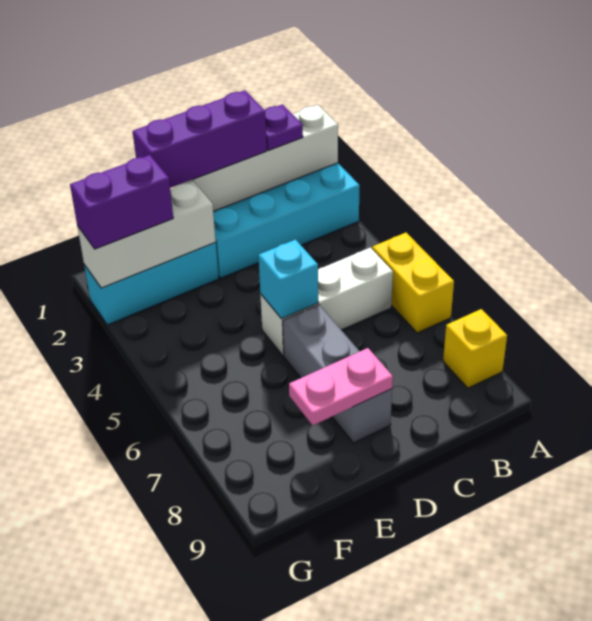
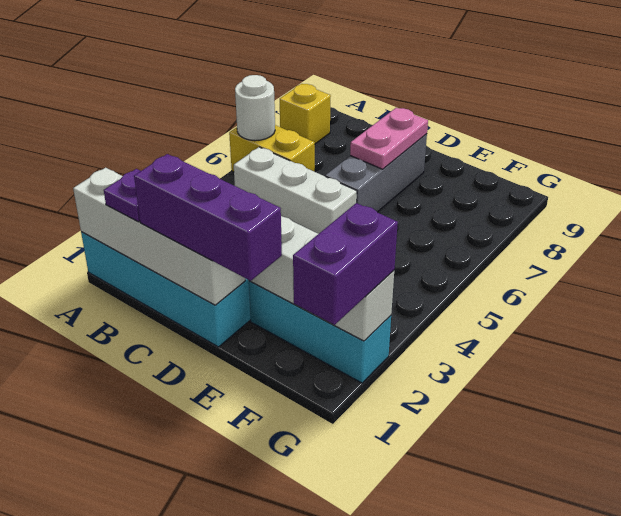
yellow brick A5:A6 level 1 -> yellow brick A6:B6 level 1
none -> white round brick A6 level 2
cyan brick D5 level 2 -> none
pink plate D8:E8 level 2 -> pink plate D7:D8 level 2
purple brick F2:G2 level 3 -> purple brick G1:G2 level 3

